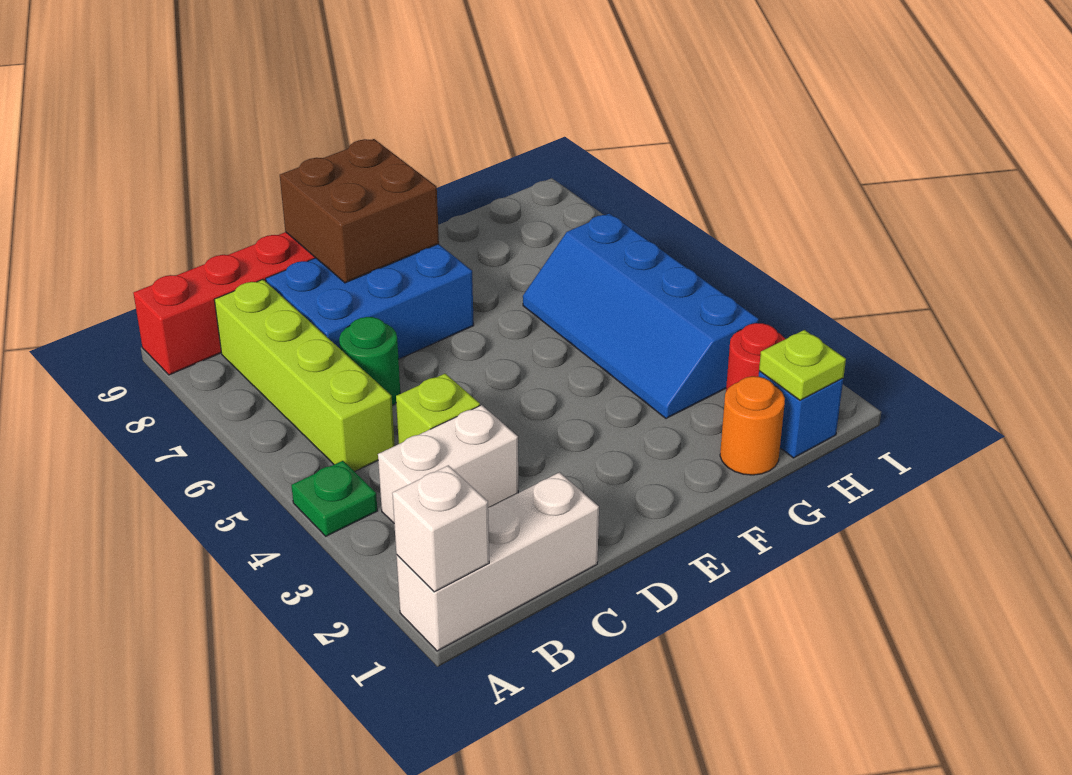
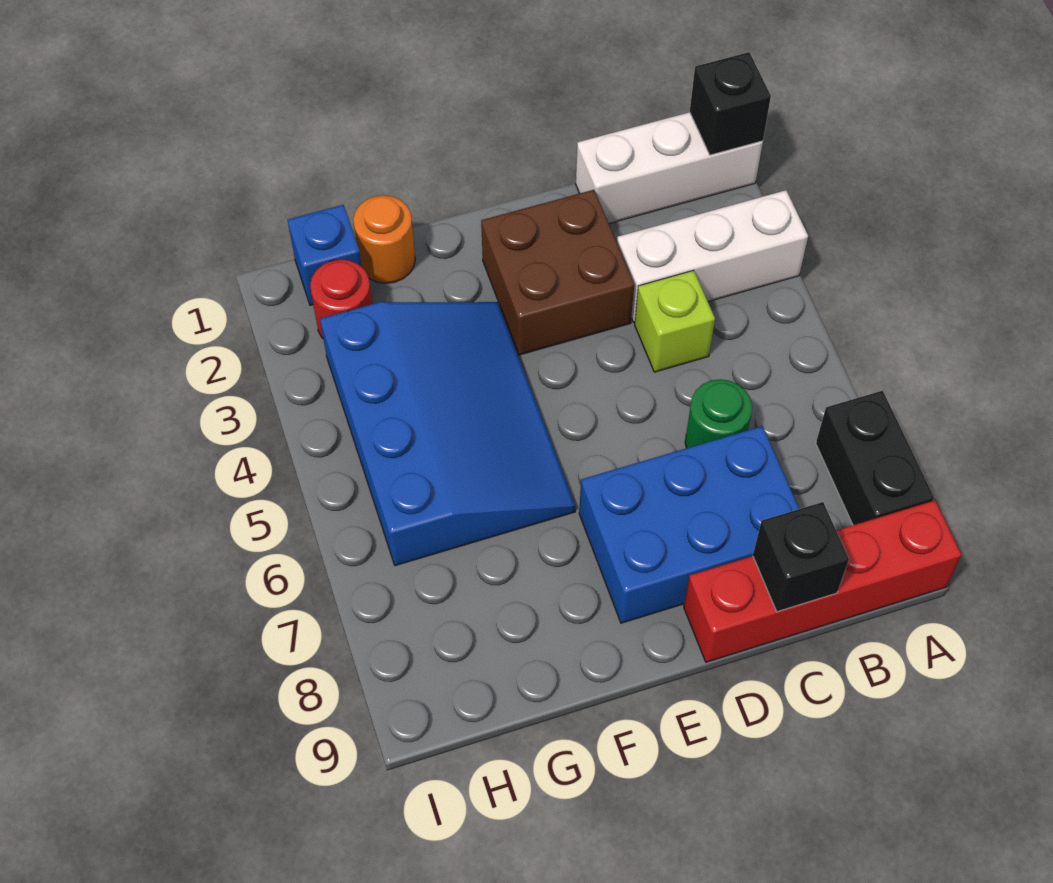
white brick A1 level 2 -> black brick A1 level 2
green plate A4 level 1 -> none
none -> black brick A7:A8 level 1
white brick B3:C3 level 1 -> white brick A3:C3 level 1
lime brick B5:B8 level 1 -> none
none -> black brick C9 level 2
brown brick D8:E9 level 2 -> brown brick D2:E3 level 1
blue slope G3:H6 level 1 top H -> blue slope F3:H6 level 1 top H
lime plate H1 level 2 -> none

